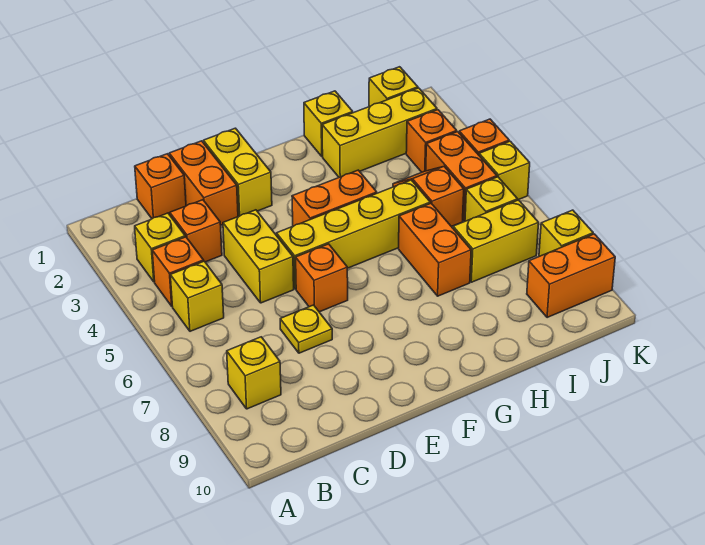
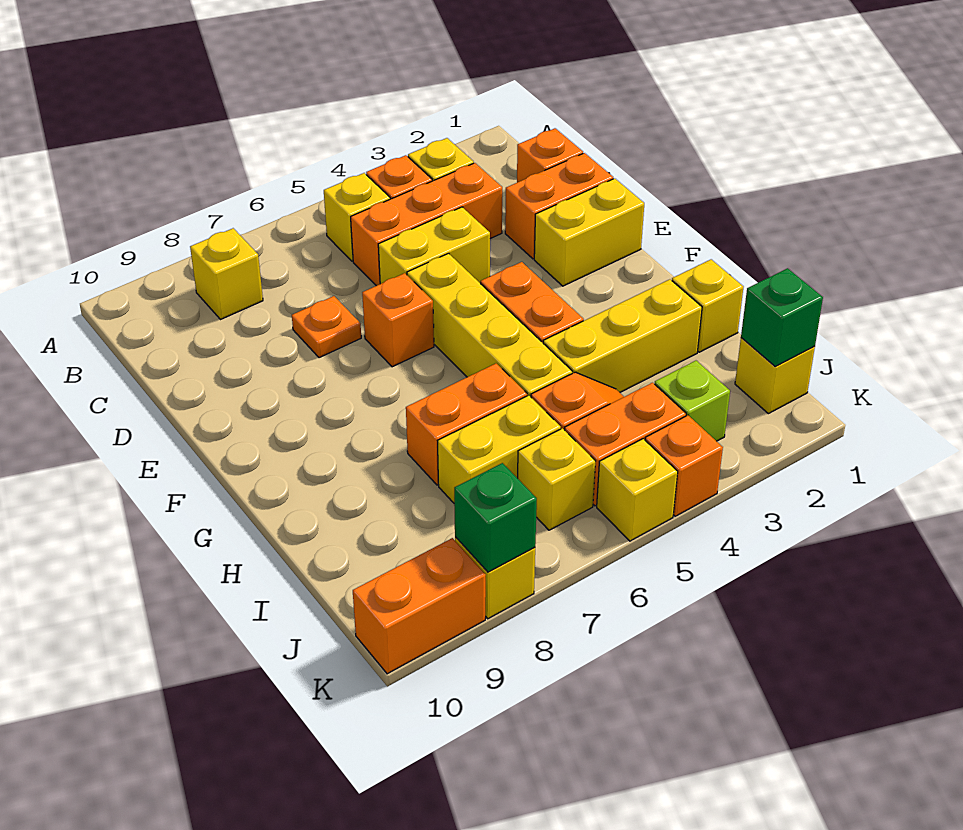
orange brick C3 level 1 -> orange brick C3:C5 level 1
yellow plate D7 level 1 -> orange plate D7 level 1
yellow brick H2:J2 level 1 -> yellow brick H2:H4 level 1
yellow brick I7:J7 level 1 -> yellow brick I6:I7 level 1
none -> green brick J1 level 2
orange brick J3 level 1 -> lime brick J3 level 1
orange brick J9:K9 level 1 -> orange brick K9:K10 level 1
none -> green brick K8 level 2

